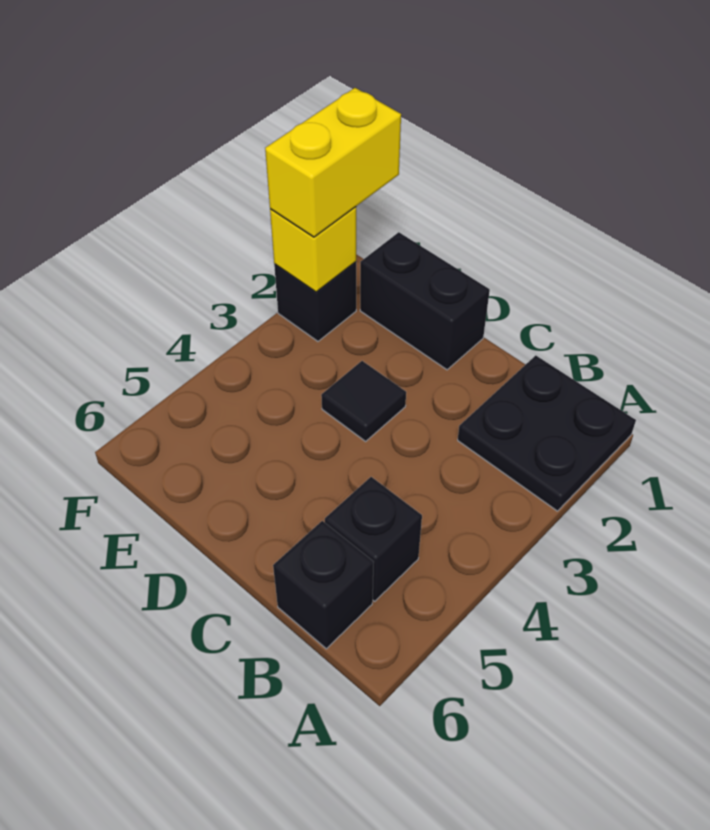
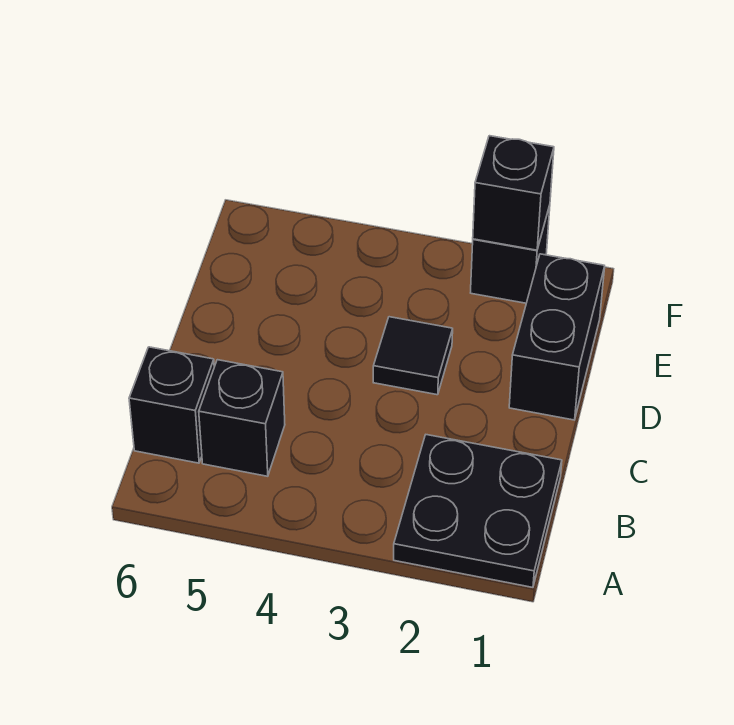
yellow brick F1:F2 level 3 -> none
yellow brick F2 level 2 -> black brick F2 level 2

